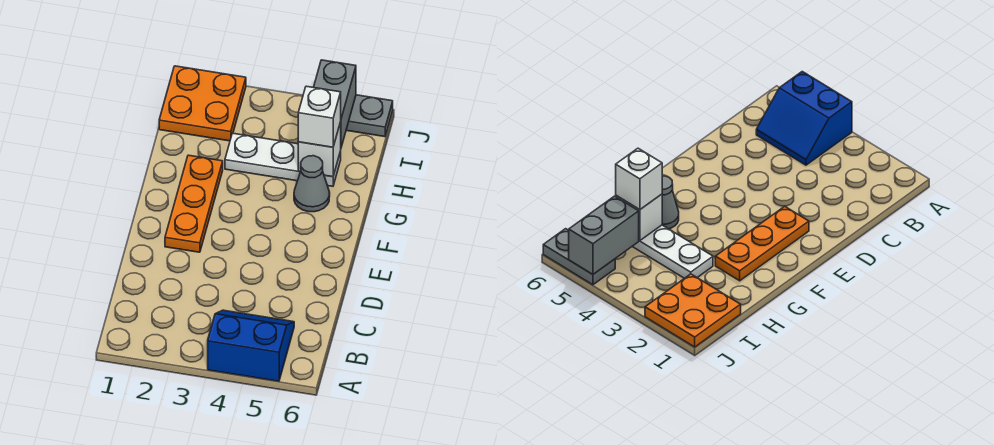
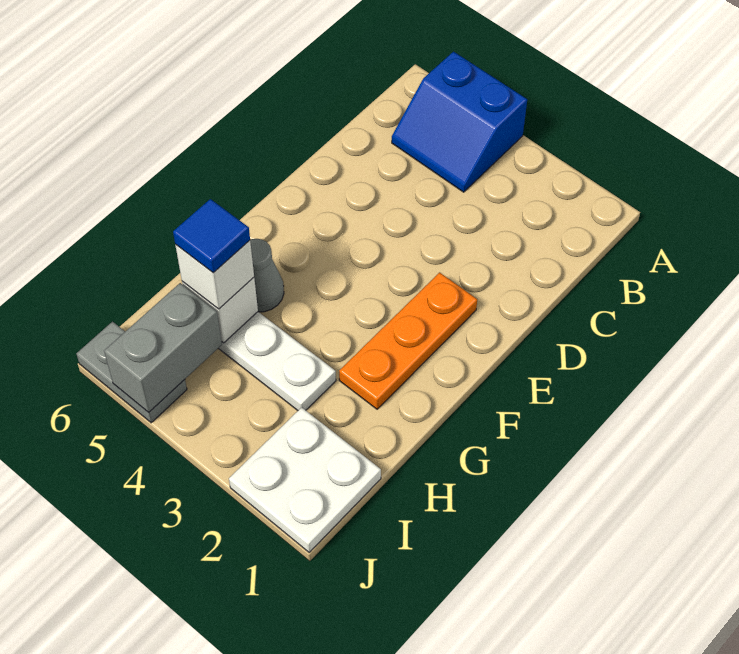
none -> blue tile H5 level 4
orange plate I1:J2 level 1 -> white plate I1:J2 level 1

